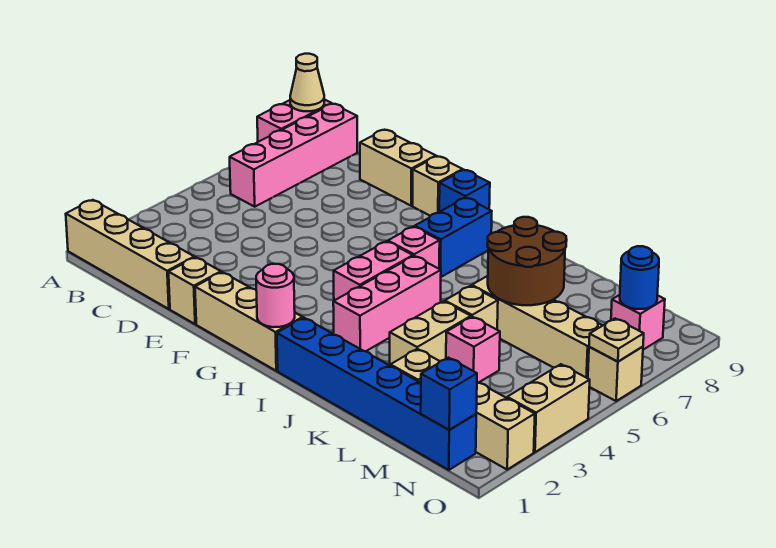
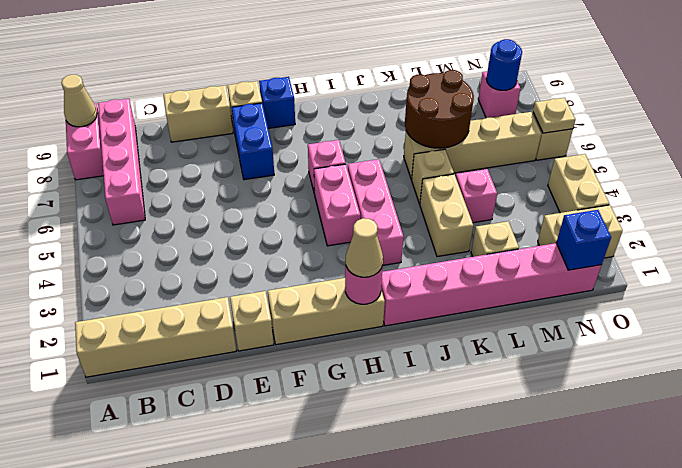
none -> tan cone H1 level 3
blue brick H7:H8 level 1 -> blue brick F7:F8 level 1
blue brick I1:N1 level 1 -> pink brick I1:N1 level 1

